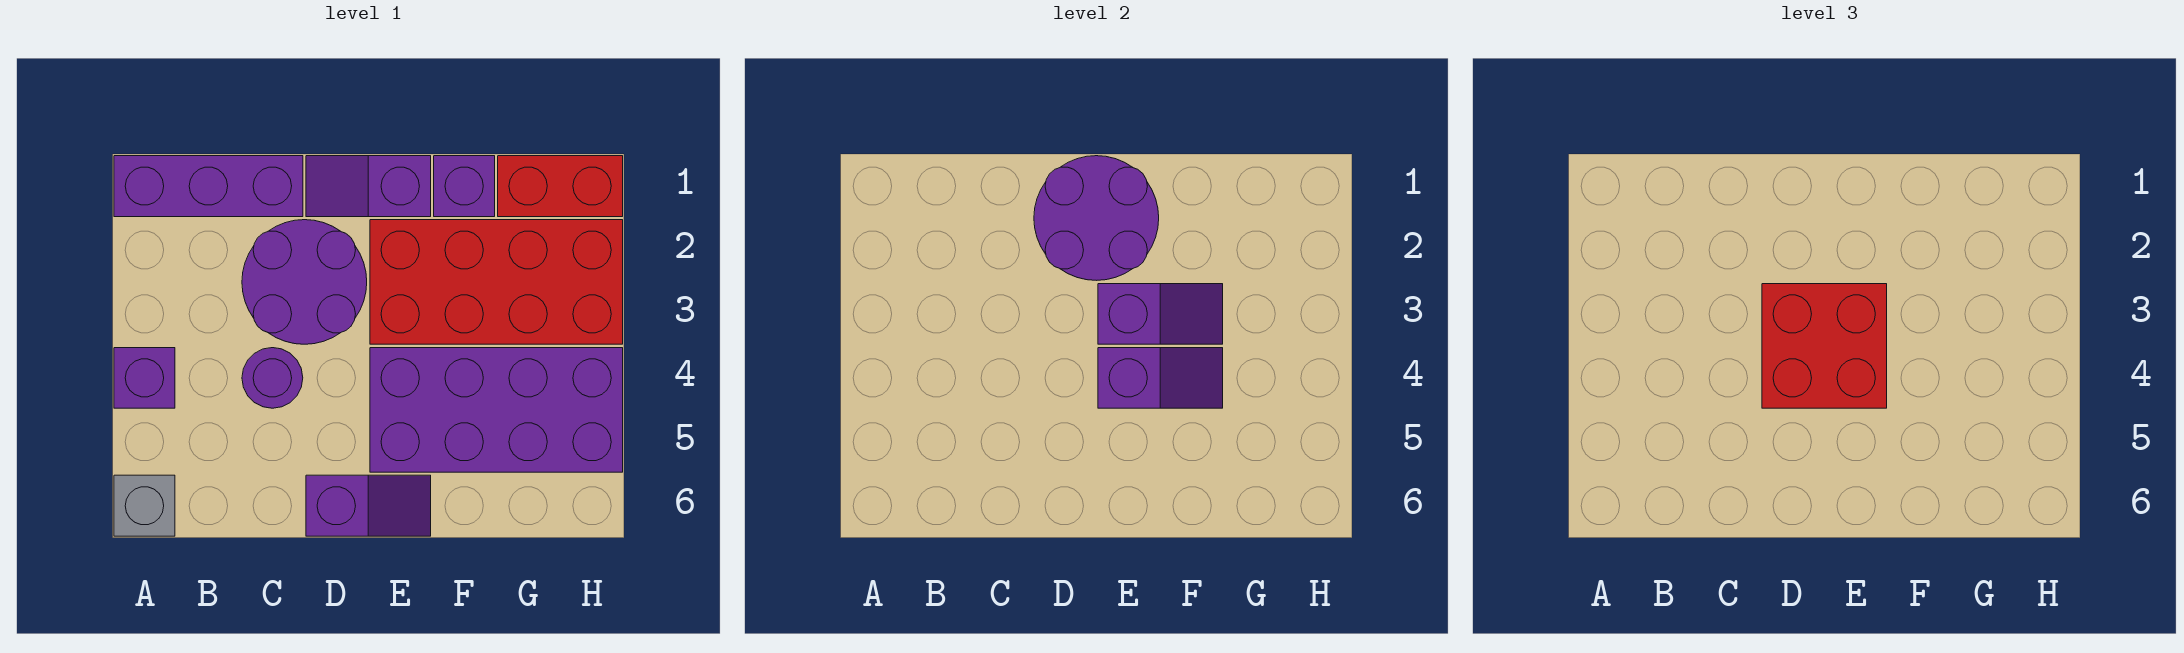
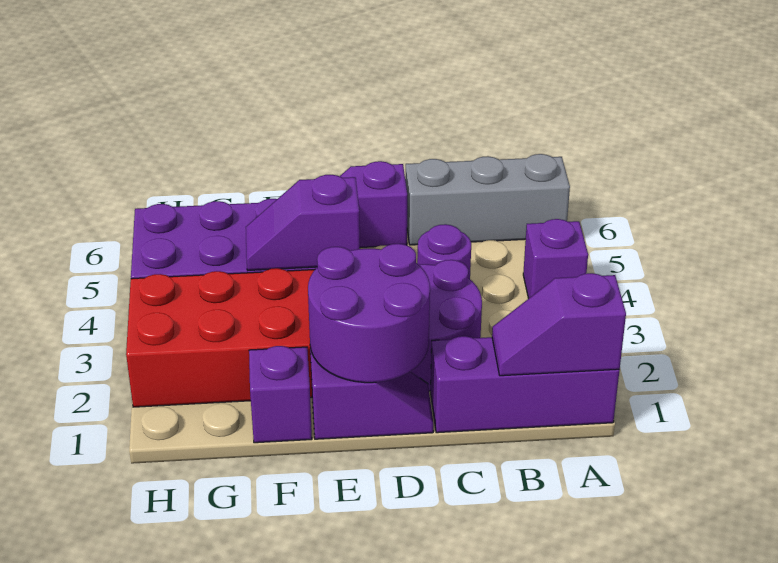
grey brick A6 level 1 -> grey brick A6:C6 level 1
red brick D3:E4 level 3 -> none
purple slope E3:F3 level 2 top E -> purple slope A1:B1 level 2 top A
red brick G1:H1 level 1 -> none

